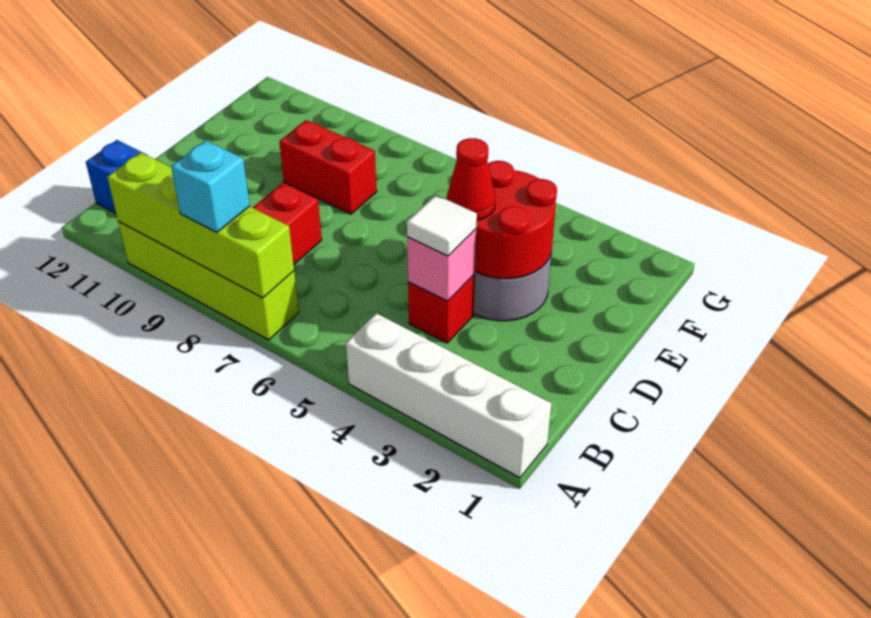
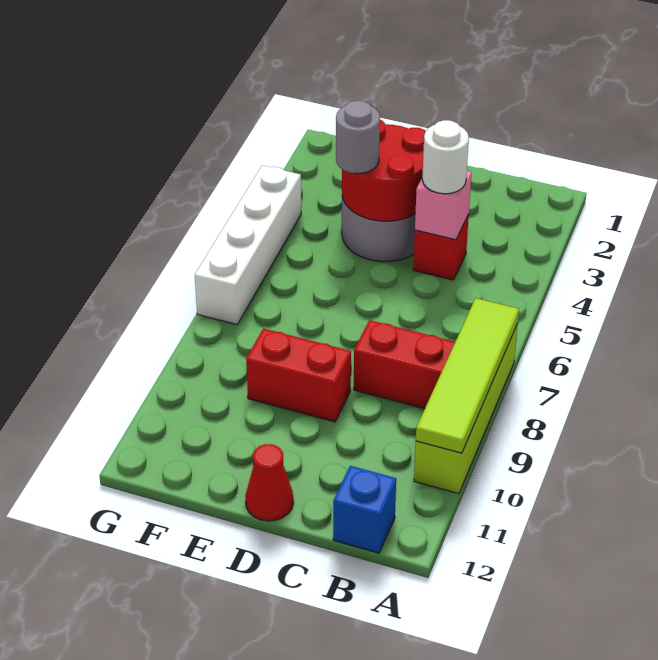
white brick A1:A4 level 1 -> white brick G4:G7 level 1
lime brick A7:A10 level 2 -> lime tile A7:A10 level 2
cyan brick A8 level 3 -> none
white tile C4 level 3 -> white round brick C4 level 3
red cone D4 level 3 -> red cone D12 level 1
none -> grey round brick E4 level 3
red brick E8:E9 level 1 -> red brick D9:E9 level 1

